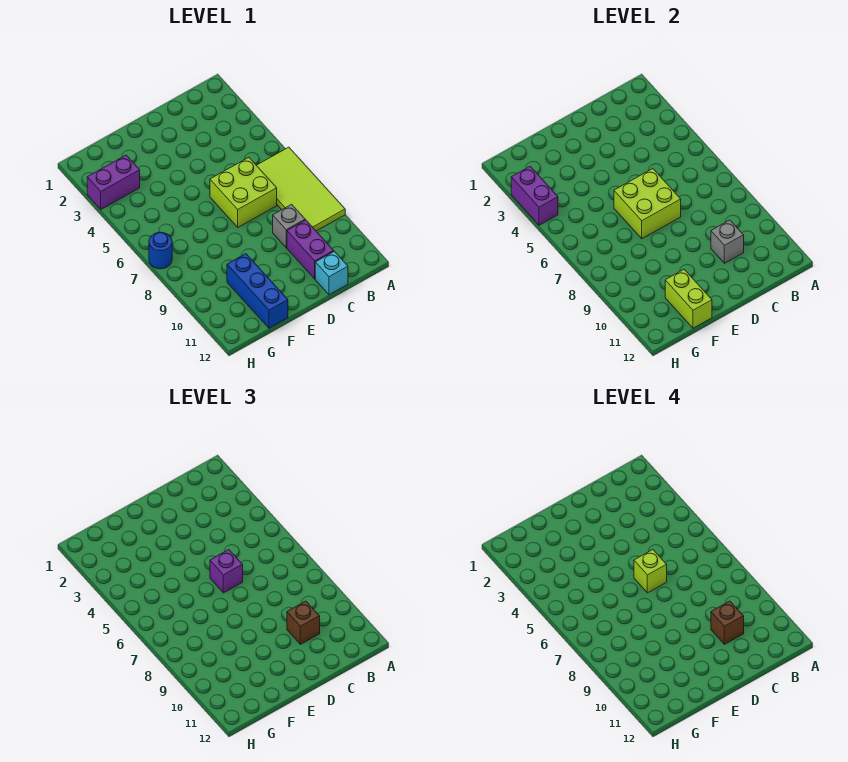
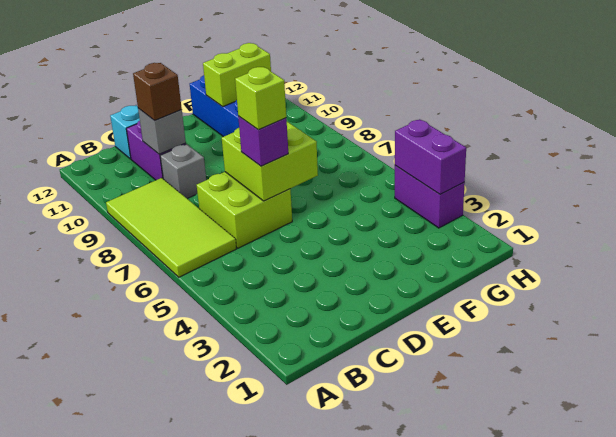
brown brick C10 level 4 -> none
lime brick F11:F12 level 2 -> lime brick F11:G11 level 2
purple brick G3:H3 level 1 -> purple brick H3:H4 level 1
blue round brick H7 level 1 -> none

